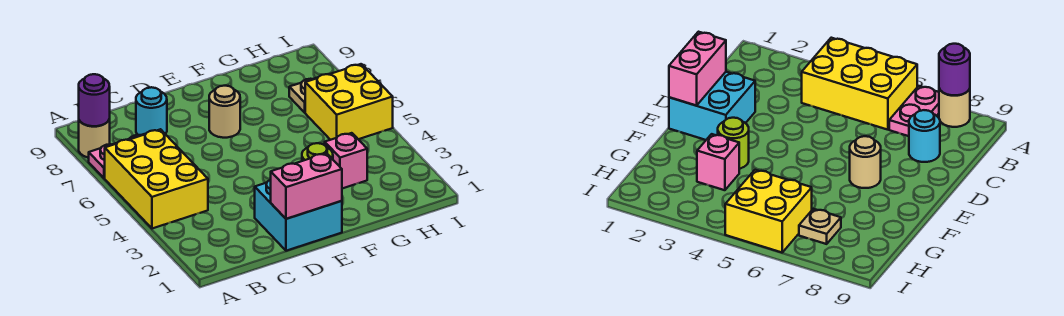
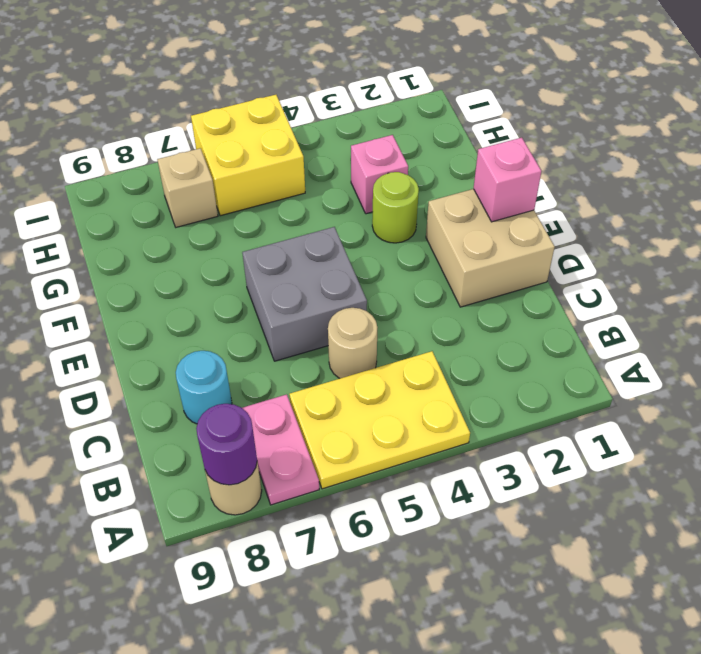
yellow brick A4:B6 level 1 -> yellow plate A4:B6 level 1
cyan brick D1:E2 level 1 -> tan brick D1:E2 level 1
pink brick D1:E1 level 2 -> pink brick E1 level 2
none -> grey brick D5:E6 level 1
tan round brick E7 level 1 -> tan round brick C5 level 1
tan plate H7 level 1 -> tan brick H7 level 1

